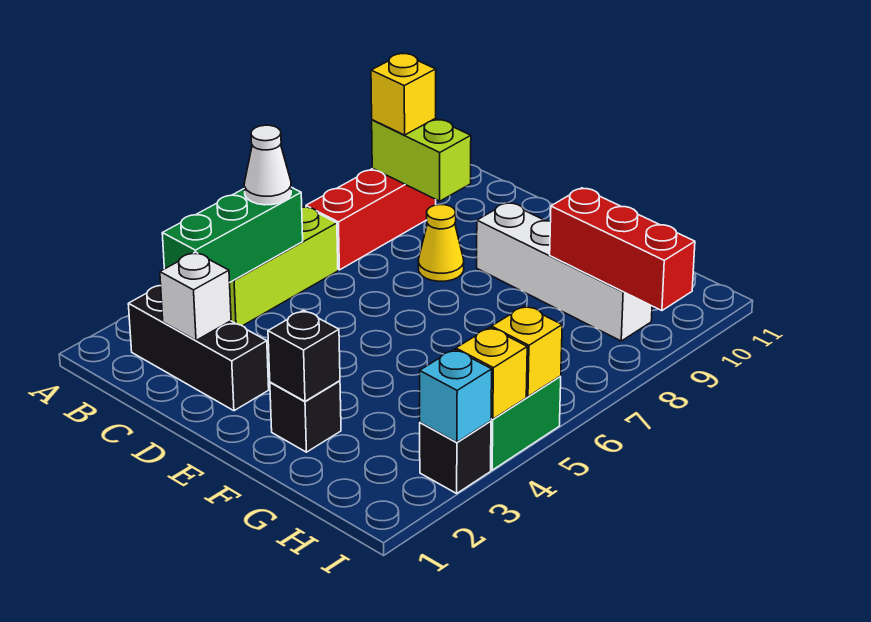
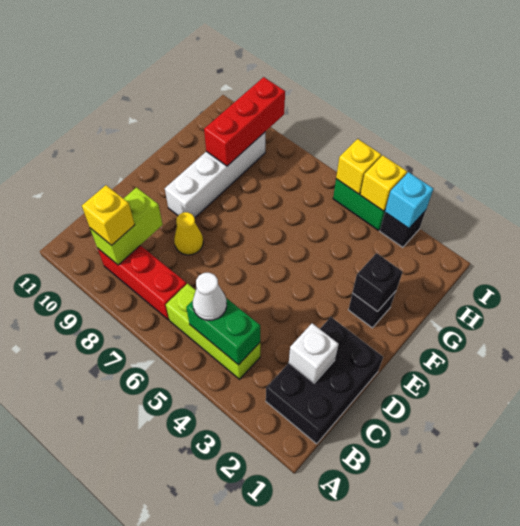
black brick B2:D2 level 1 -> black brick B1:D2 level 1
green brick B3:B5 level 2 -> green brick B4:B5 level 2

